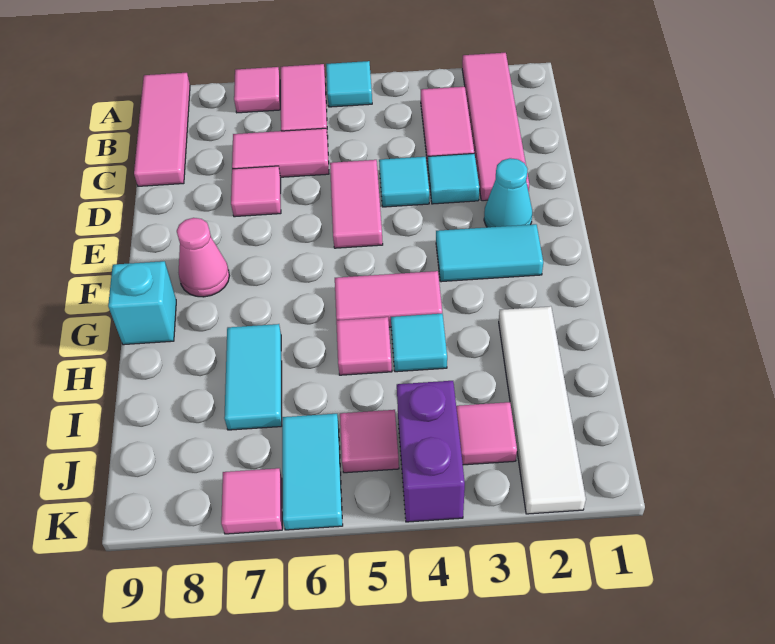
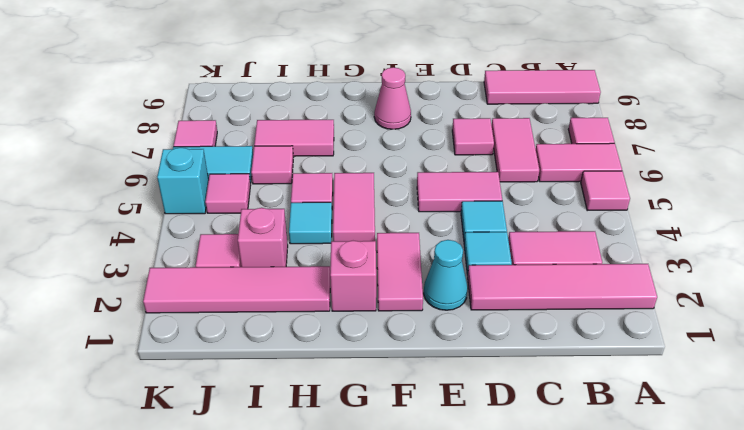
cyan tile A5 level 1 -> pink tile A5 level 1
cyan tile F2:F3 level 1 -> pink tile F2:F3 level 1
none -> pink brick G2 level 1
cyan brick G9 level 1 -> cyan brick K5 level 1
white tile H2:K2 level 1 -> pink tile H2:K2 level 1
cyan tile H7:I7 level 1 -> pink tile H7:I7 level 1
none -> pink brick I3 level 1
none -> pink tile I6 level 1
purple brick J4:K4 level 1 -> none

